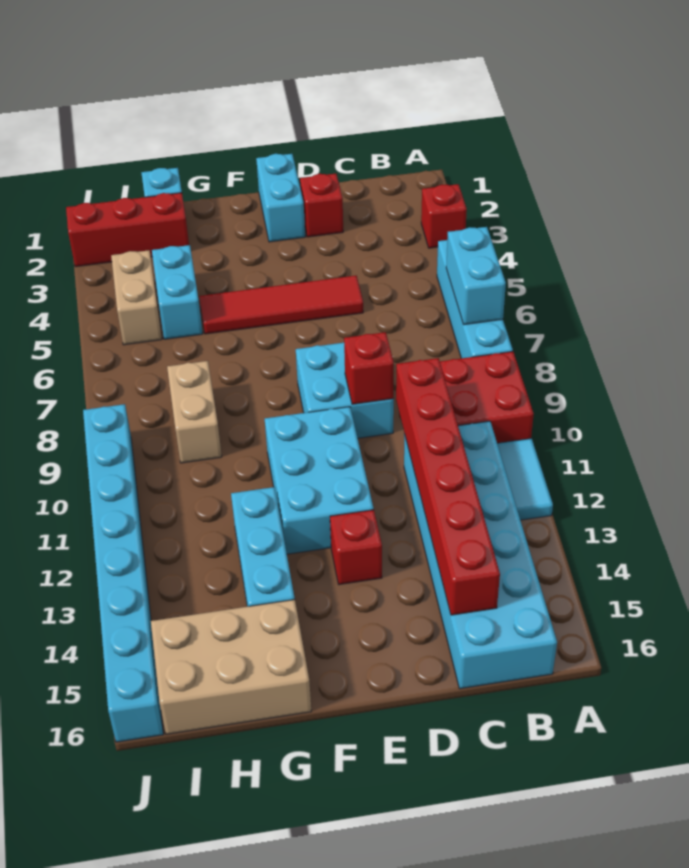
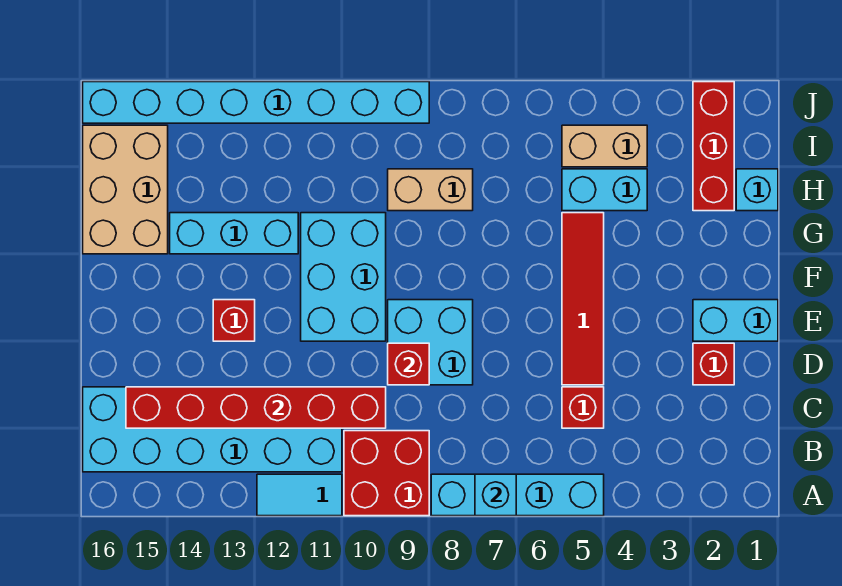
red brick A3 level 1 -> red brick C5 level 1
cyan brick A6:A7 level 2 -> cyan brick A7 level 2
cyan brick E10:F12 level 1 -> cyan brick E10:G11 level 1

